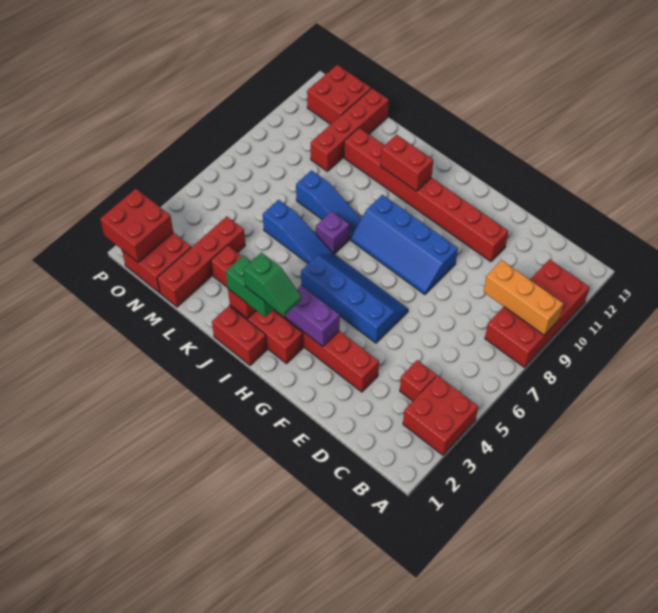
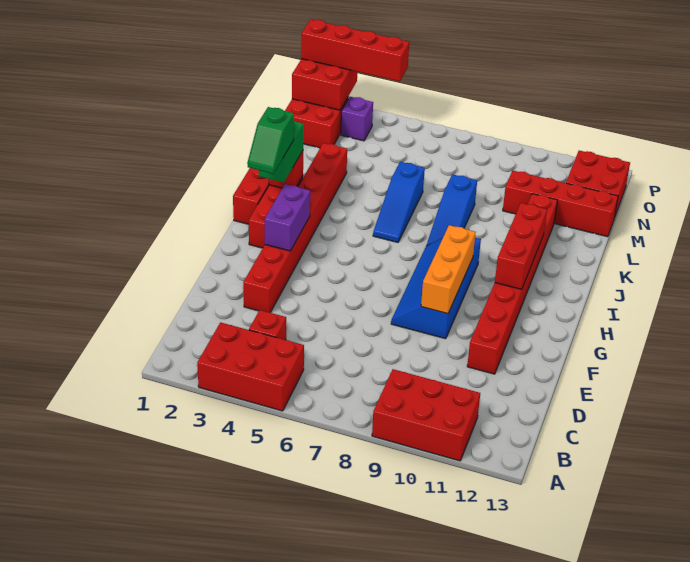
red brick A3:B4 level 1 -> red brick A3:B5 level 1
red brick A8:B11 level 1 -> red brick A9:B11 level 1
orange brick A9:C9 level 2 -> orange brick F9:H9 level 2
blue slope F5:I6 level 1 top 5 -> none
red brick I11:J11 level 2 -> red brick H11:J11 level 2
purple brick J7 level 1 -> purple brick O3 level 1
red brick M1:M4 level 1 -> red brick P1:P4 level 3

